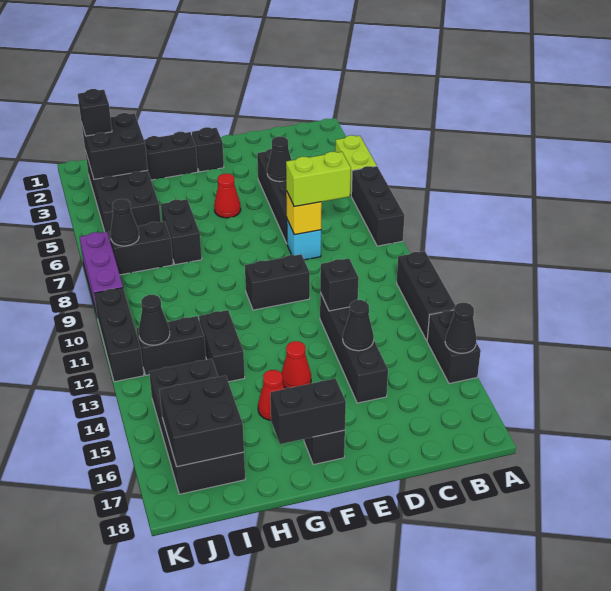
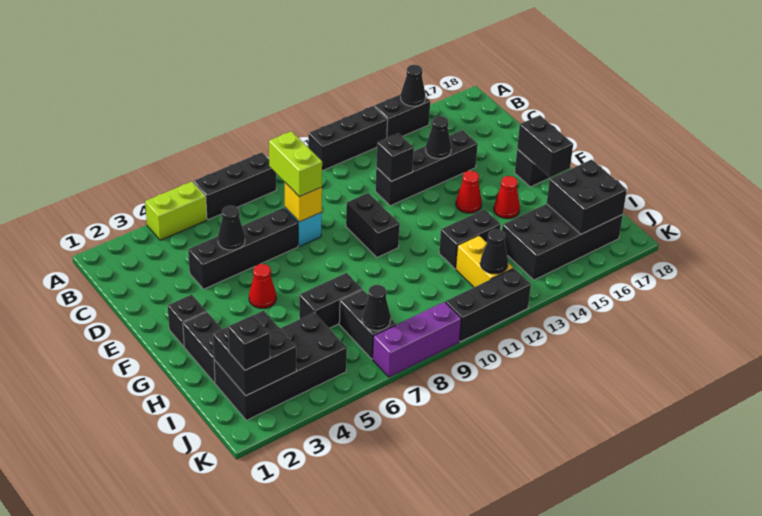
black brick I12:J12 level 1 -> yellow brick I12:J12 level 1

